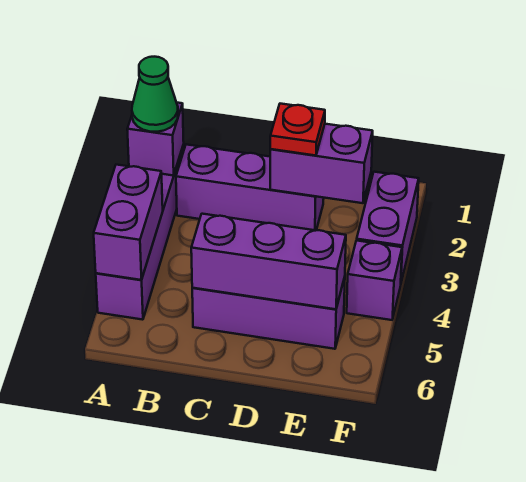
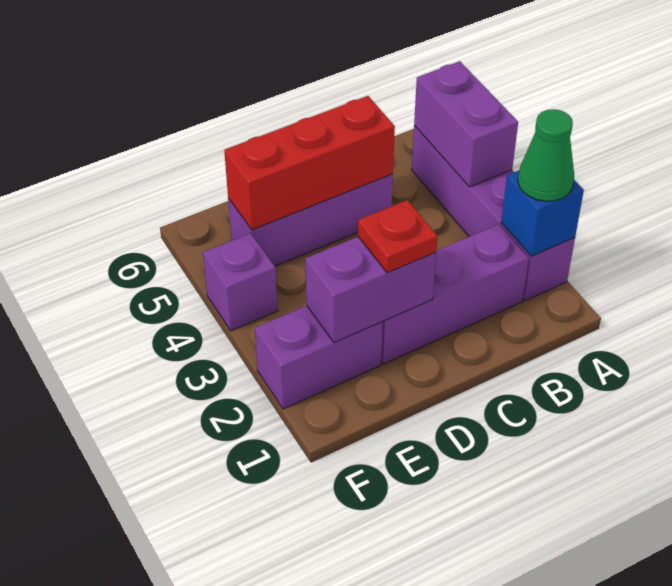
purple brick A2 level 2 -> blue brick A2 level 2
purple brick C5:E5 level 2 -> red brick C5:E5 level 2
purple brick F2:F3 level 1 -> purple brick E2:F2 level 1

